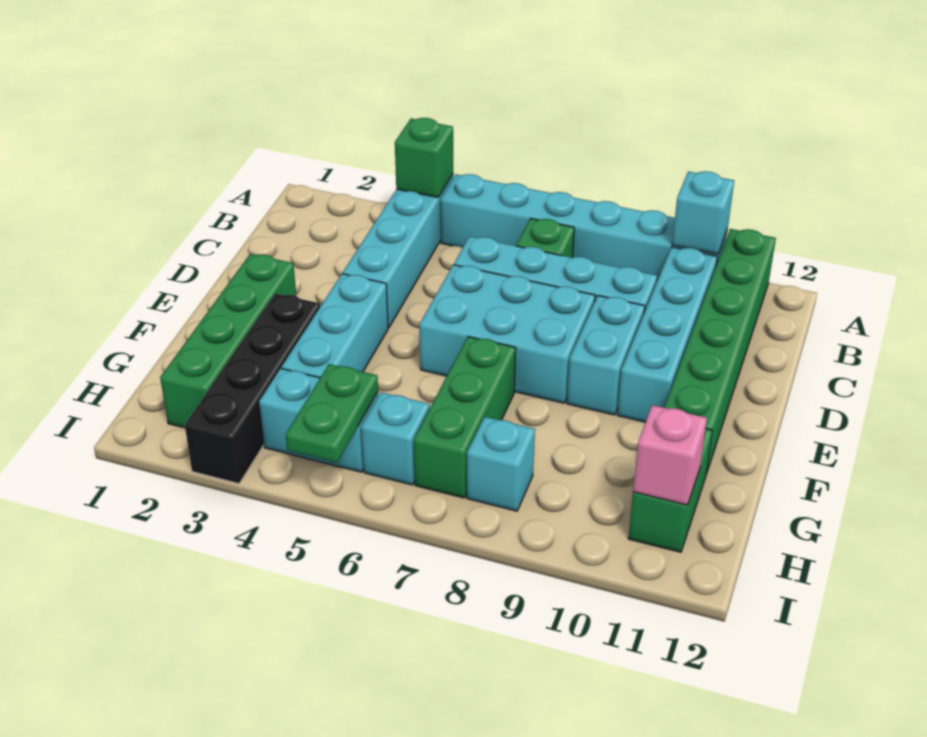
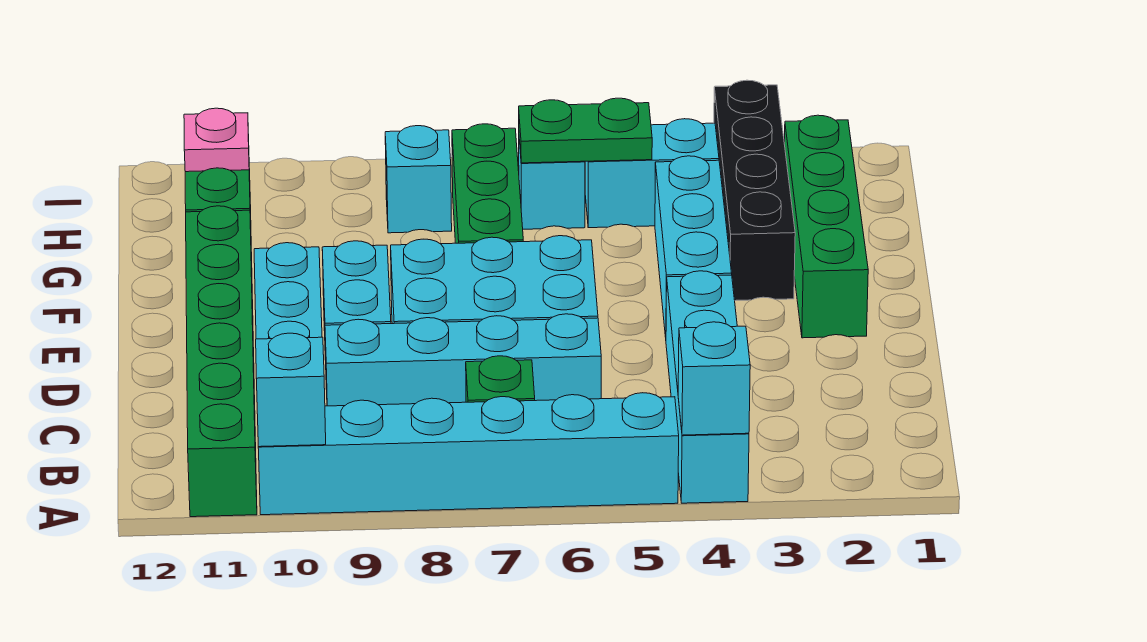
green brick A4 level 2 -> cyan brick A4 level 2
green plate H5:I5 level 2 -> green plate H5:H6 level 2
pink brick H11 level 2 -> pink plate H11 level 2

